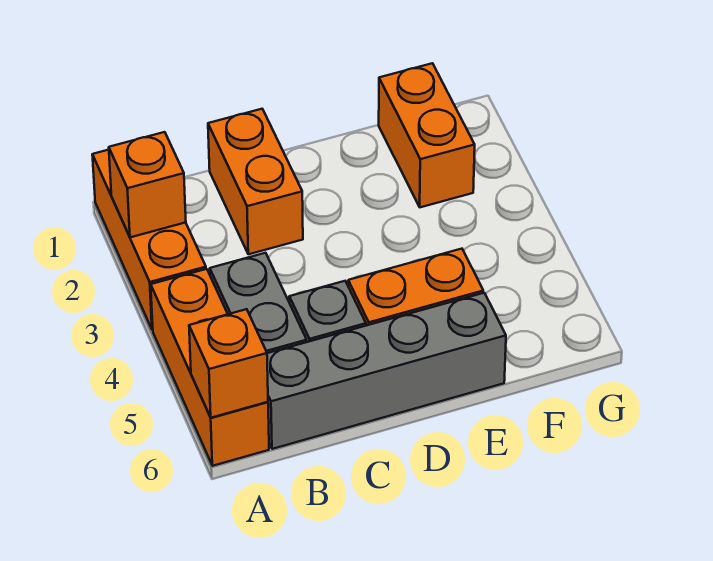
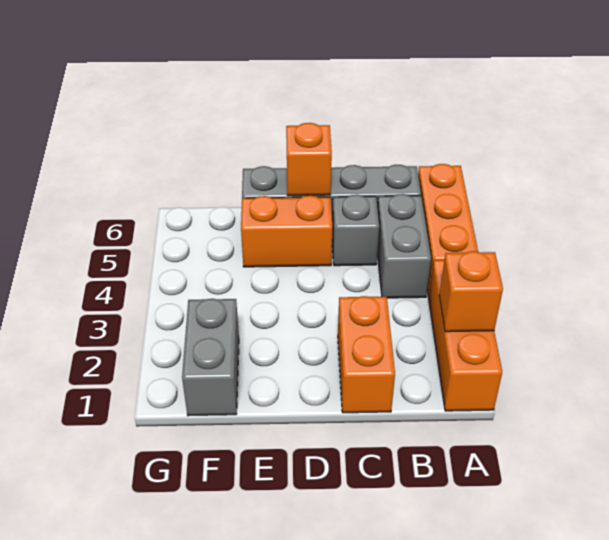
orange brick A6 level 2 -> orange brick D6 level 2
orange brick F1:F2 level 1 -> grey brick F1:F2 level 1

